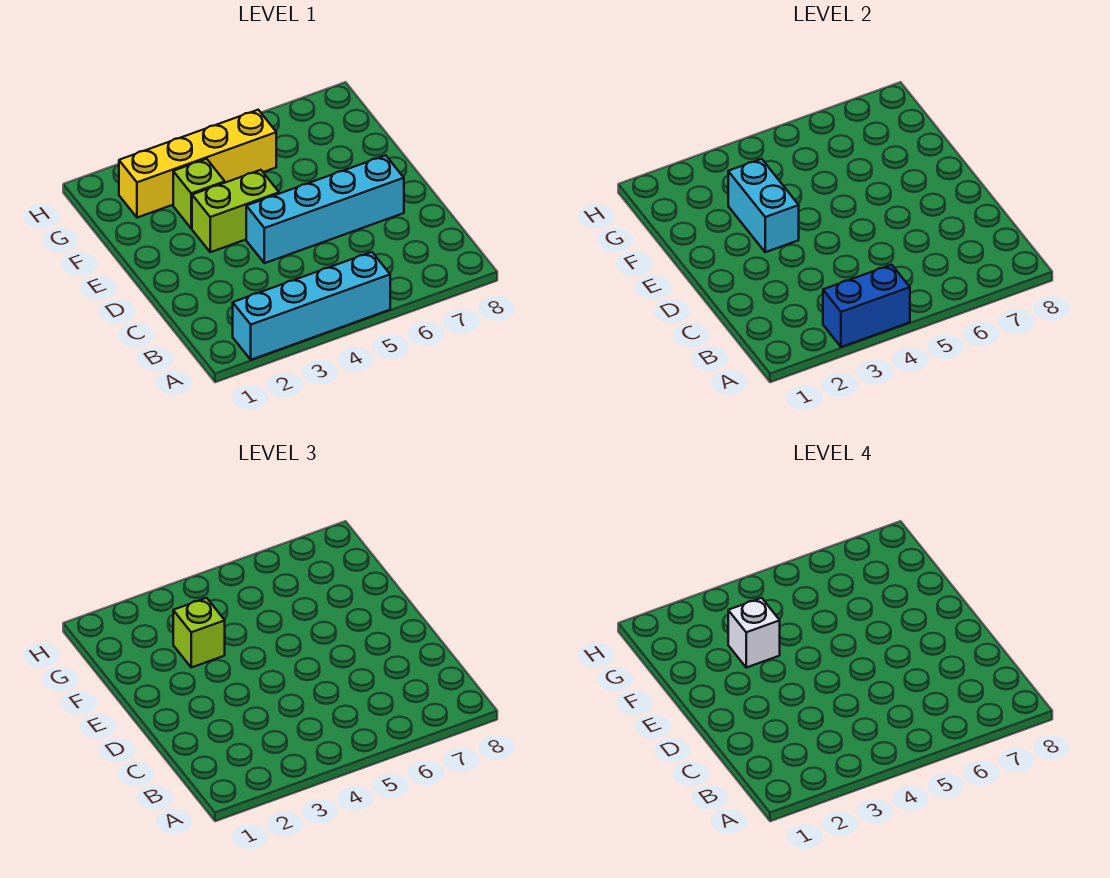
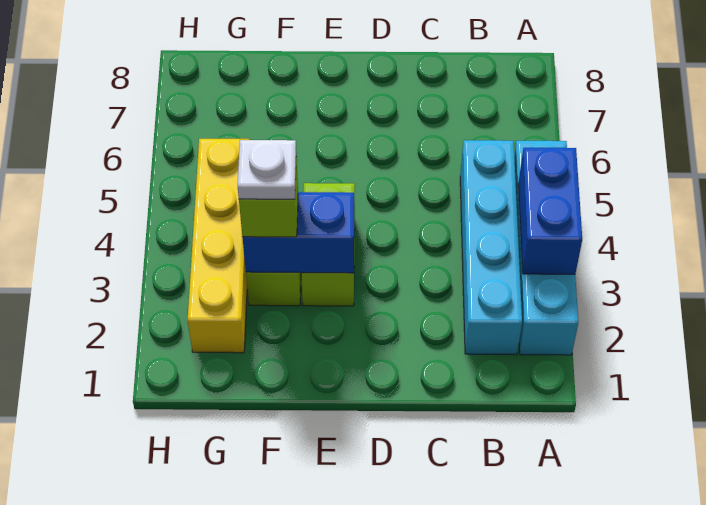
cyan brick D4:D7 level 1 -> cyan brick B2:B5 level 1
cyan brick E3:F3 level 2 -> blue brick E3:F3 level 2
white brick F3 level 4 -> white plate F3 level 4

